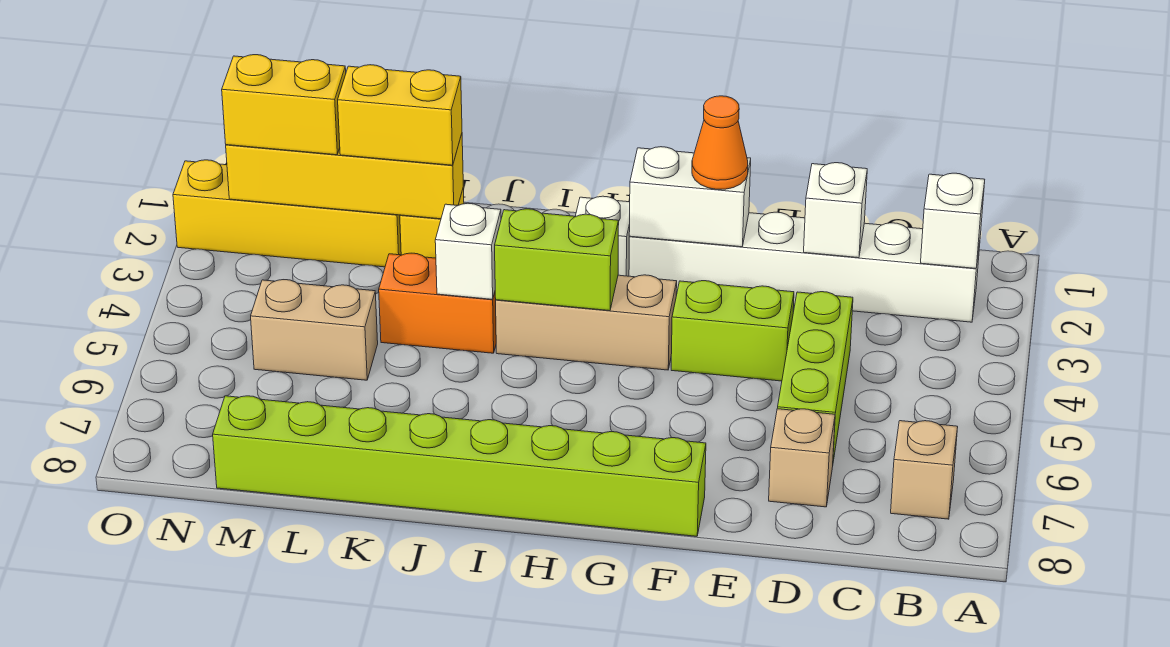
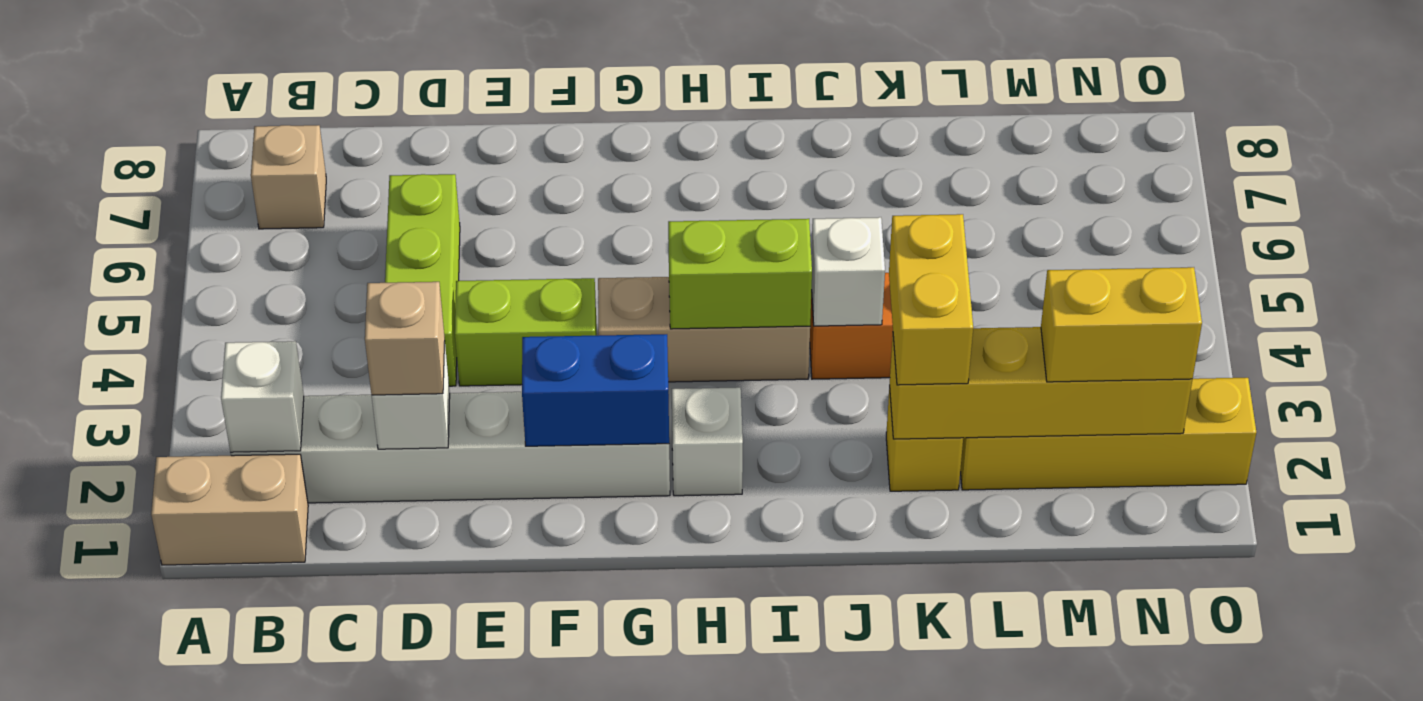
tan brick D7 level 1 -> tan brick D2 level 3
white brick F2:G2 level 2 -> blue brick F2:G2 level 2
orange cone F2 level 3 -> none
lime brick F8:M8 level 1 -> none
yellow brick K2:L2 level 3 -> yellow brick K2:K3 level 3
tan brick L5:M5 level 1 -> tan brick A1:B1 level 1

